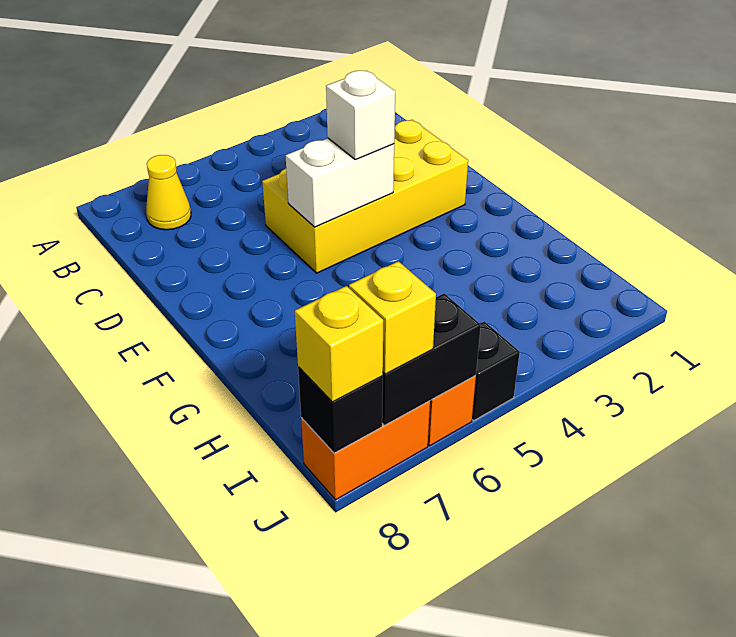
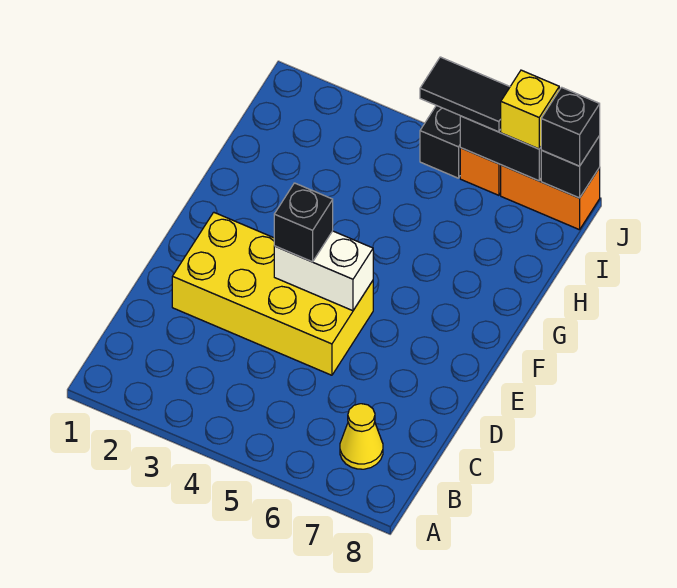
white brick E4 level 3 -> black brick E4 level 3
none -> black tile J5:J6 level 3
yellow brick J8 level 3 -> black brick J8 level 3

